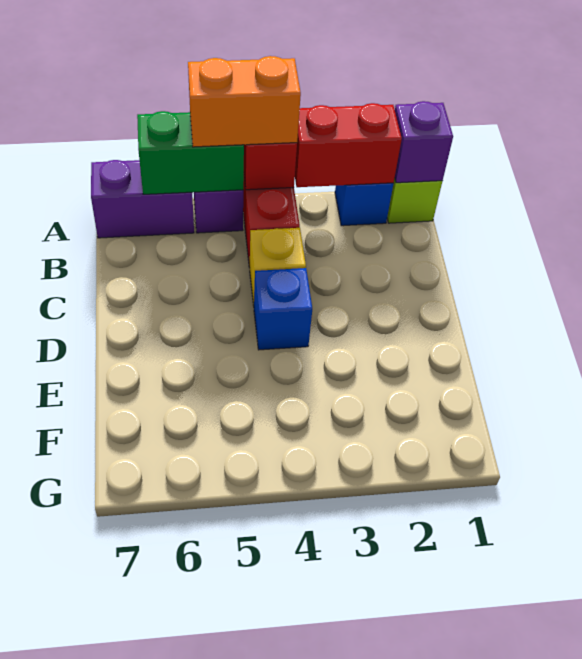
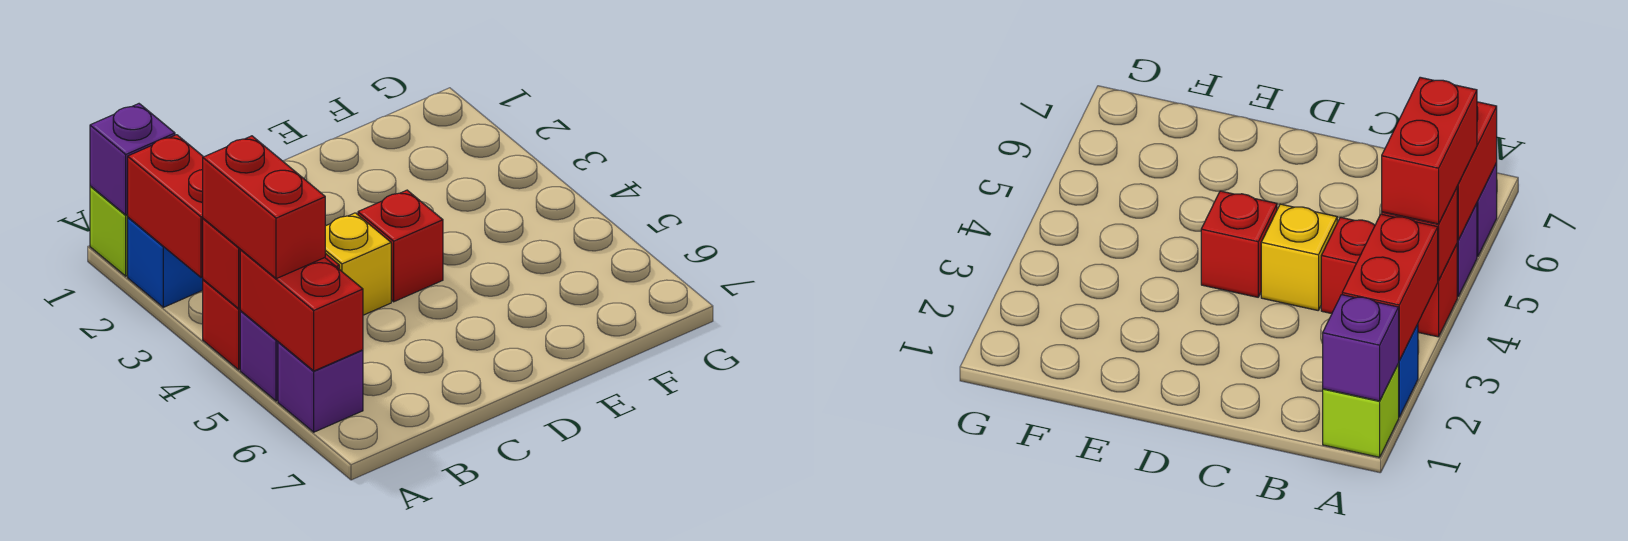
orange brick A4:A5 level 3 -> red brick A4:A5 level 3
green brick A5:A6 level 2 -> red brick A5:A6 level 2
purple brick A6:A7 level 1 -> purple brick A6 level 1
blue brick D4 level 1 -> red brick D4 level 1

